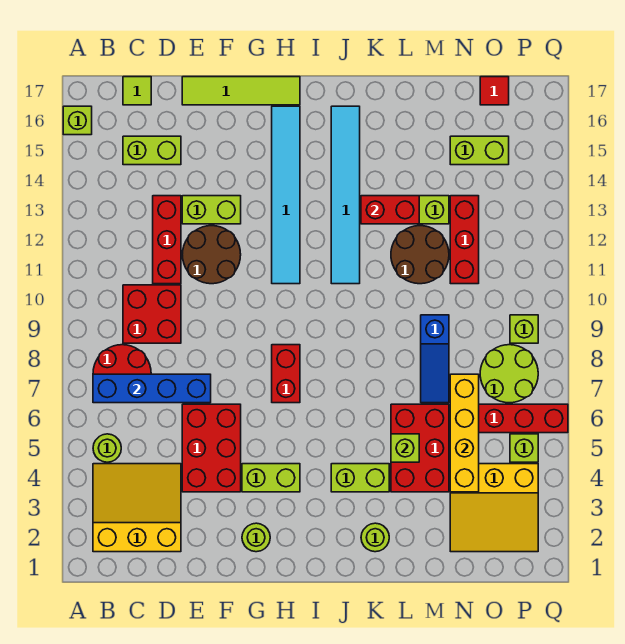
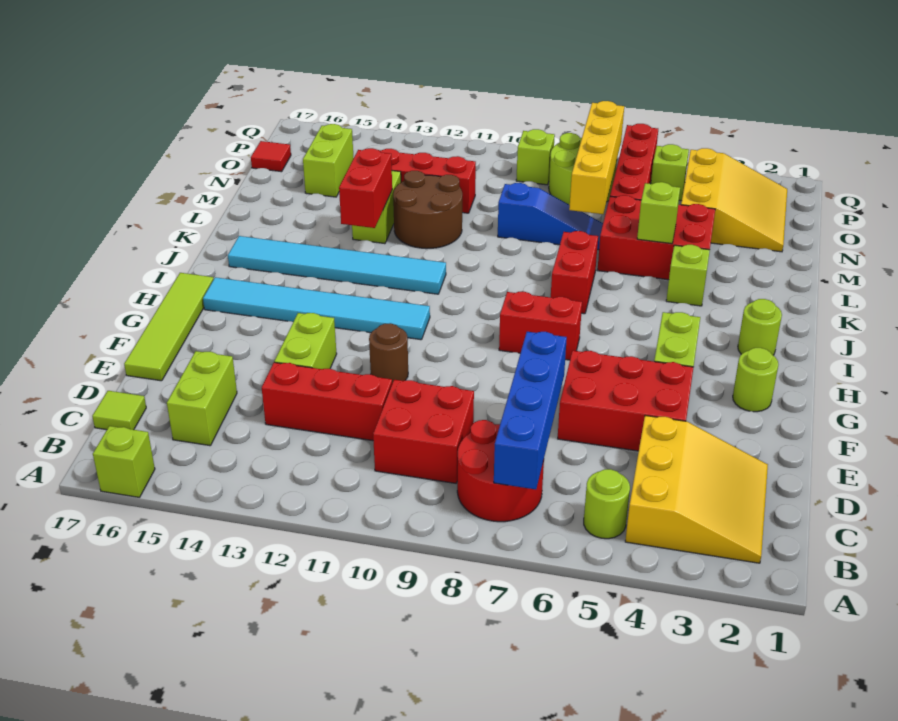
yellow slope B2:D4 level 1 top 2 -> yellow slope B2:D4 level 1 top 4
brown round brick E11:F12 level 1 -> brown round brick F11 level 1
lime brick J4:K4 level 1 -> lime brick K4 level 1
none -> red brick J7:K7 level 1
lime round brick K2 level 1 -> lime round brick I2 level 1
yellow brick N4:N7 level 2 -> yellow brick M7:P7 level 2

